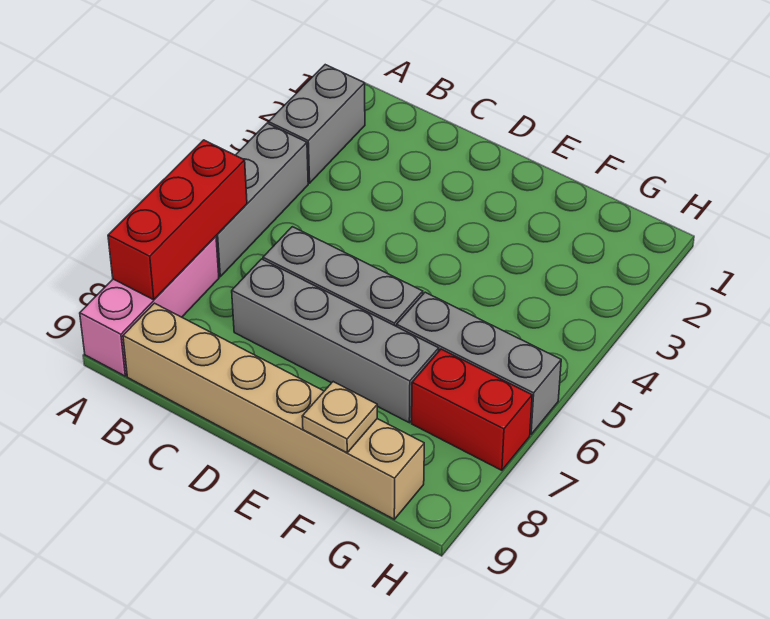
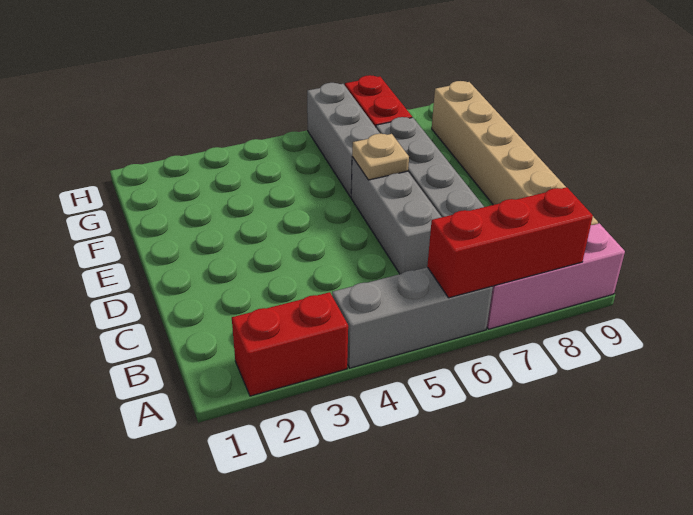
grey brick A2:A3 level 1 -> red brick A2:A3 level 1
tan plate F9 level 2 -> tan plate E6 level 2

